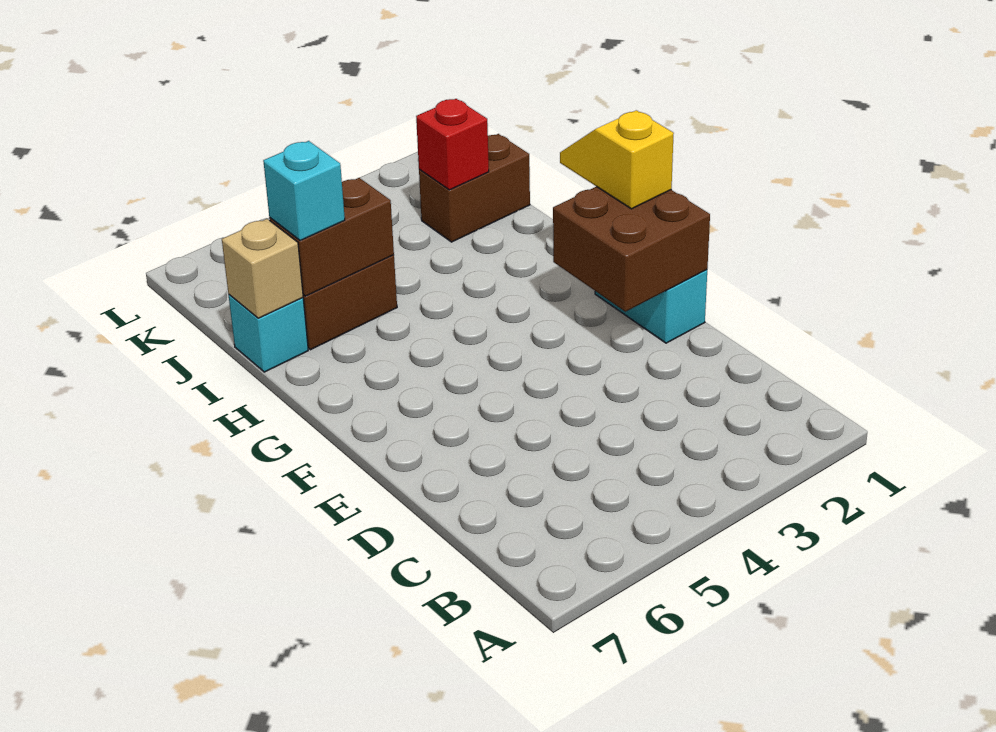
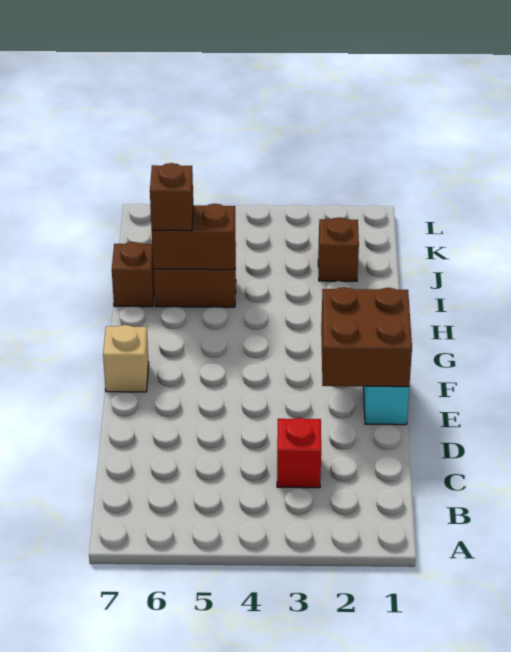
yellow slope F1:G1 level 3 top F -> none
cyan brick I6 level 3 -> brown brick I6 level 3
cyan brick I7 level 1 -> brown brick I7 level 1
tan brick I7 level 2 -> tan brick F7 level 1
brown brick J1:J2 level 1 -> brown brick J2 level 1
red brick J2 level 2 -> red brick C3 level 1

